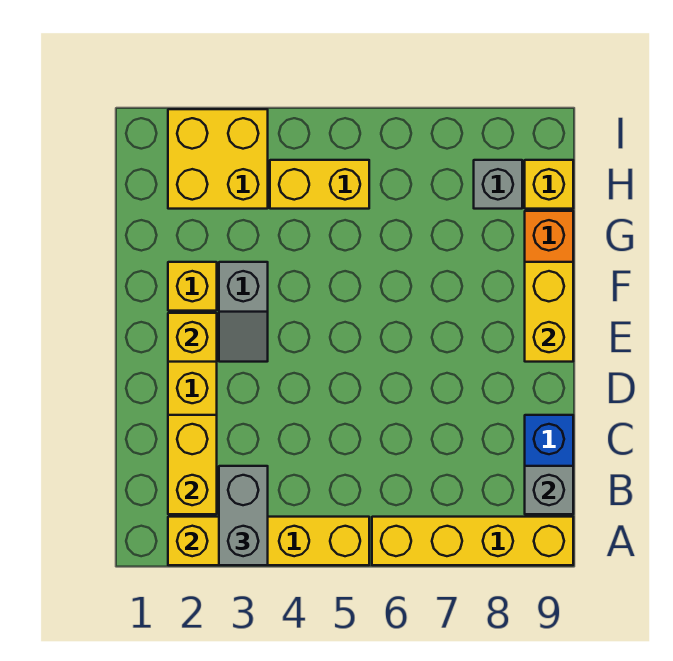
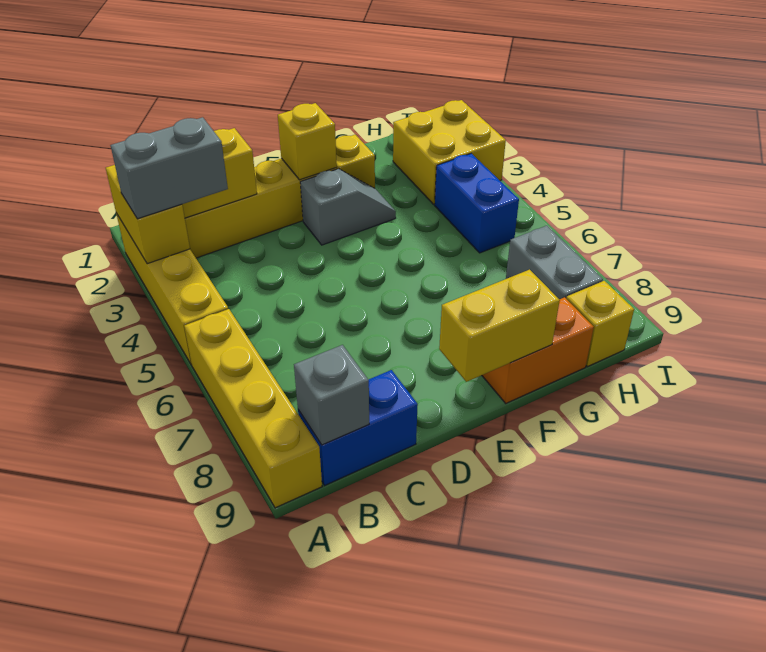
grey slope E3:F3 level 1 top F -> grey slope E3:F3 level 1 top E
yellow brick H4:H5 level 1 -> blue brick H4:H5 level 1
grey brick H8 level 1 -> grey brick H7:H8 level 1

